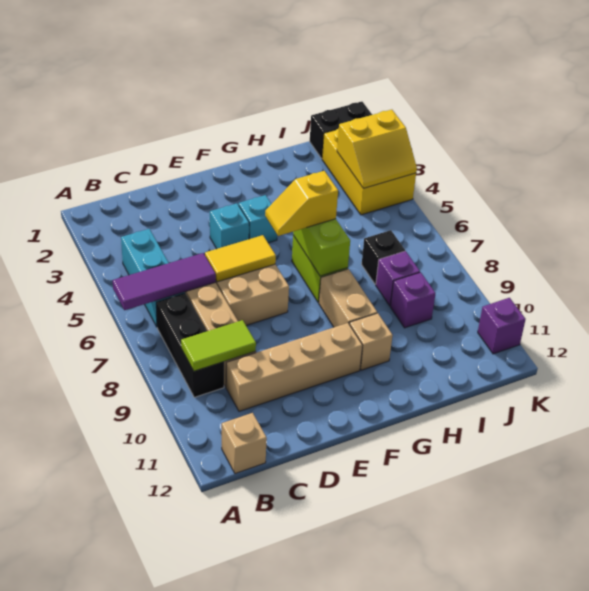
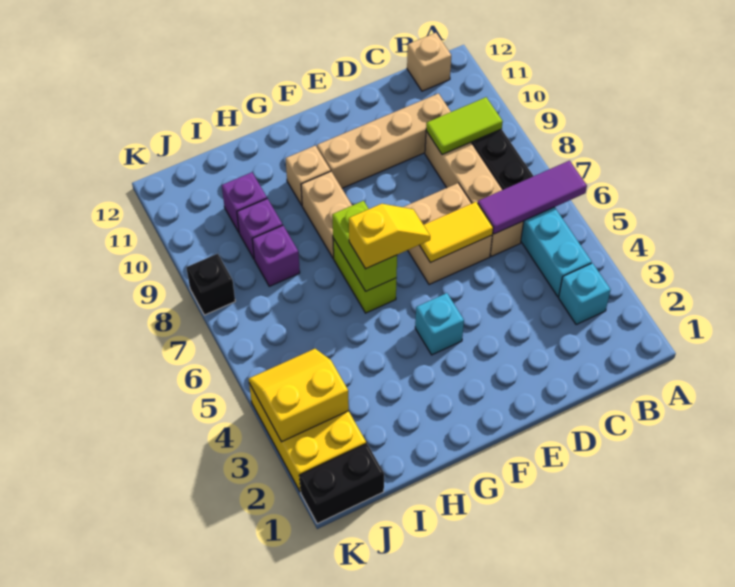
cyan brick E4 level 1 -> cyan brick B3 level 1
black brick I7 level 1 -> black brick K8 level 1
purple brick K11 level 1 -> purple brick I10 level 1

